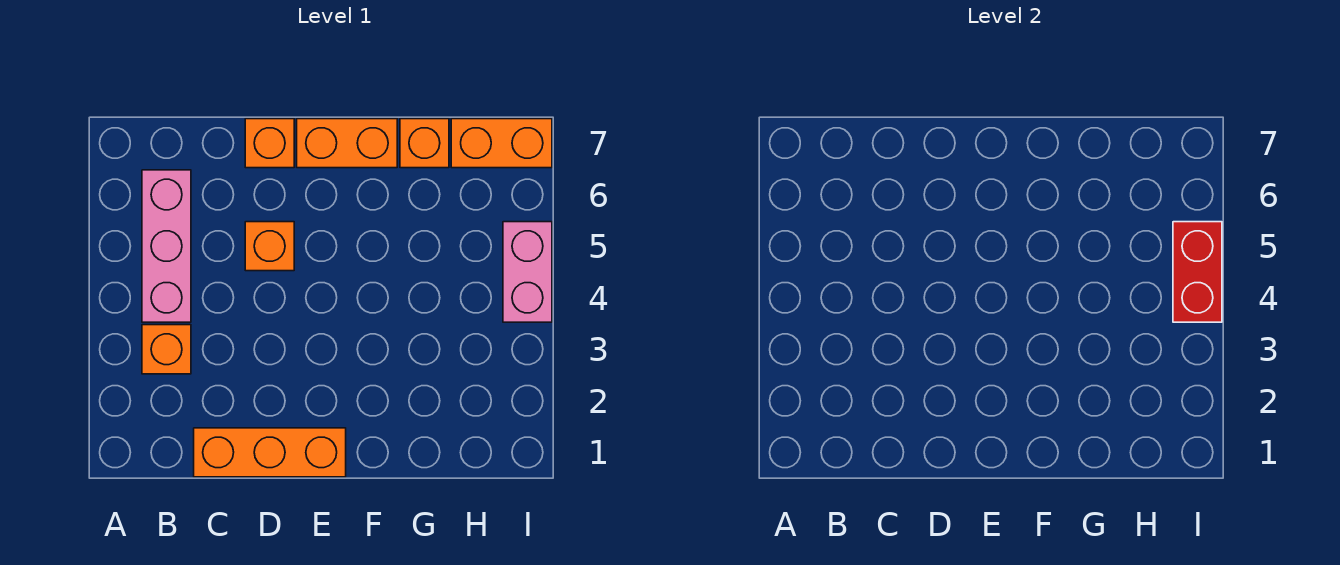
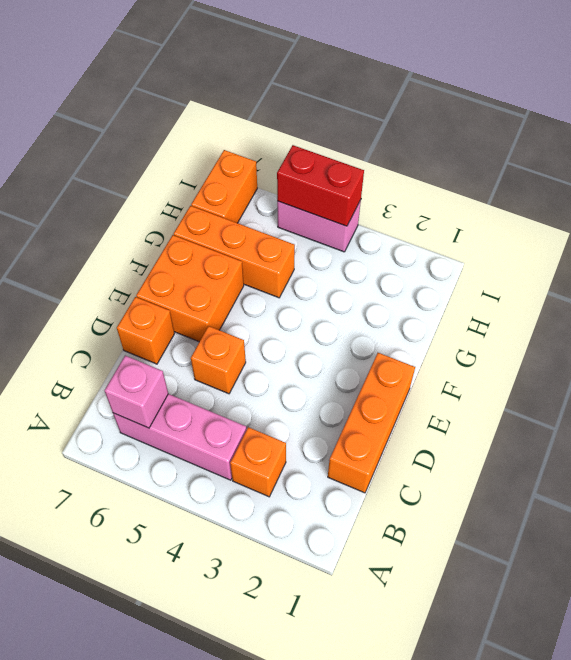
none -> pink brick B6 level 2
orange brick E7:F7 level 1 -> orange brick E6:F7 level 1
orange brick G7 level 1 -> orange brick G5:G7 level 1

